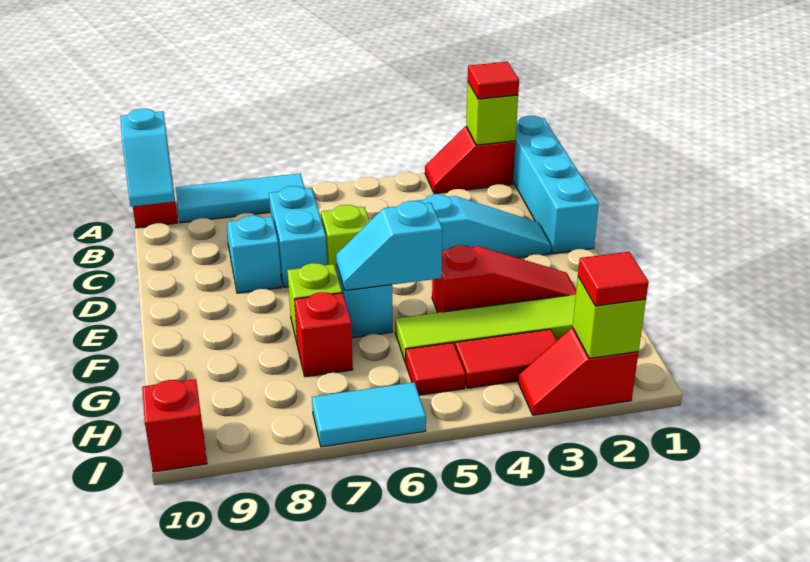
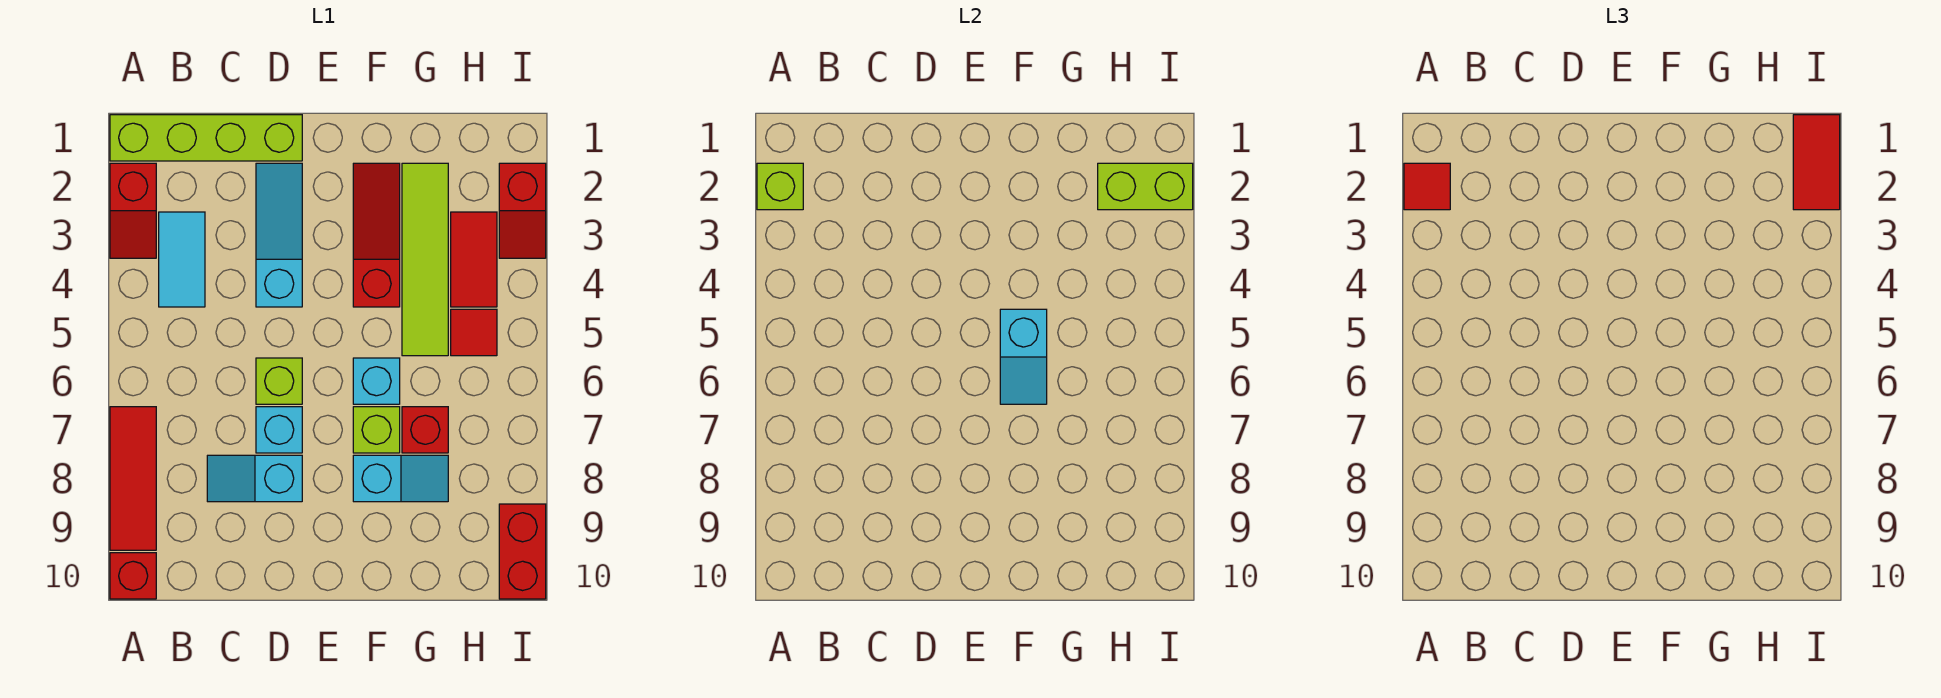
cyan brick A1:D1 level 1 -> lime brick A1:D1 level 1
cyan tile A7:A9 level 1 -> red tile A7:A9 level 1
cyan slope A10:B10 level 2 top A -> cyan slope F8:G8 level 1 top F
cyan brick C7:D7 level 1 -> cyan brick D7 level 1
lime brick I2 level 2 -> lime brick H2:I2 level 2
red tile I2 level 3 -> red tile I1:I2 level 3
cyan tile I6:I7 level 1 -> cyan tile B3:B4 level 1
red brick I10 level 1 -> red brick I9:I10 level 1

